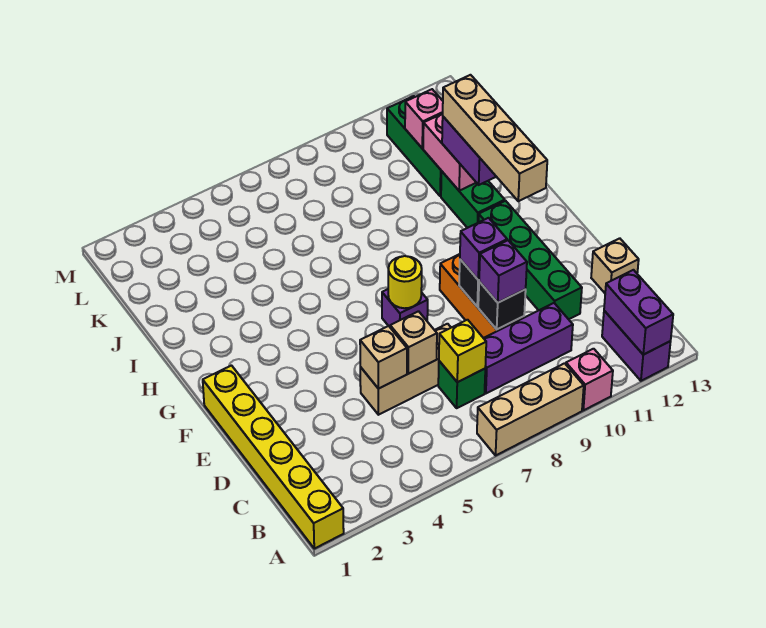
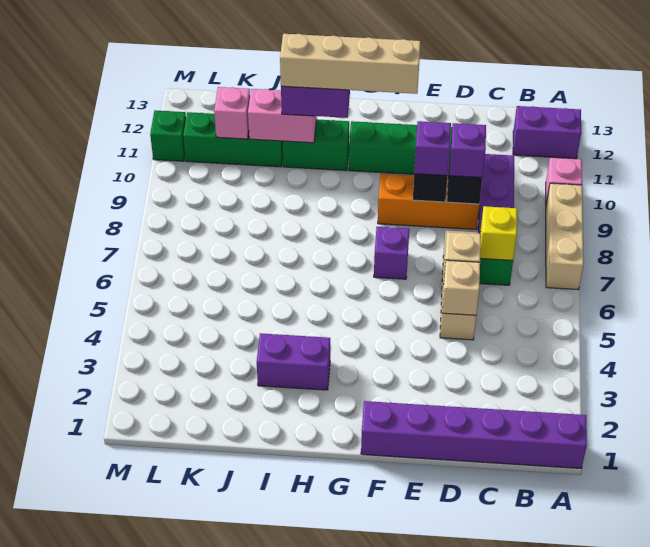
yellow brick A1:F1 level 1 -> purple brick A1:F1 level 1
purple brick A12:B12 level 2 -> purple brick H3:I3 level 1
tan brick D13 level 1 -> none
yellow round brick F7 level 2 -> none
none -> green brick M11 level 1

